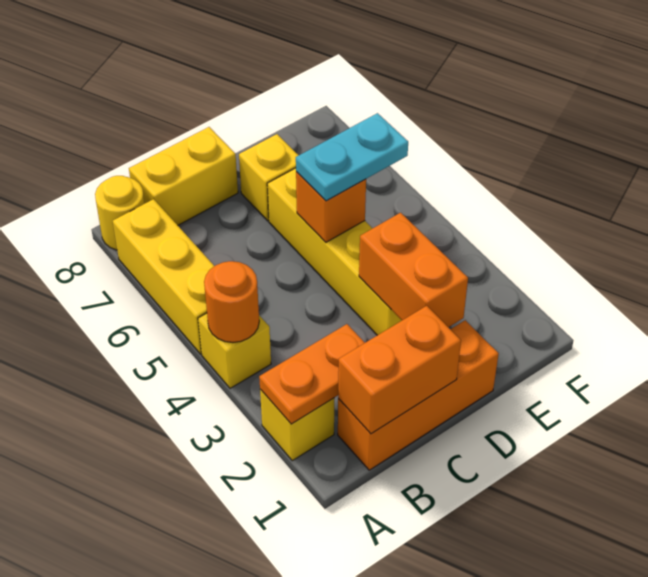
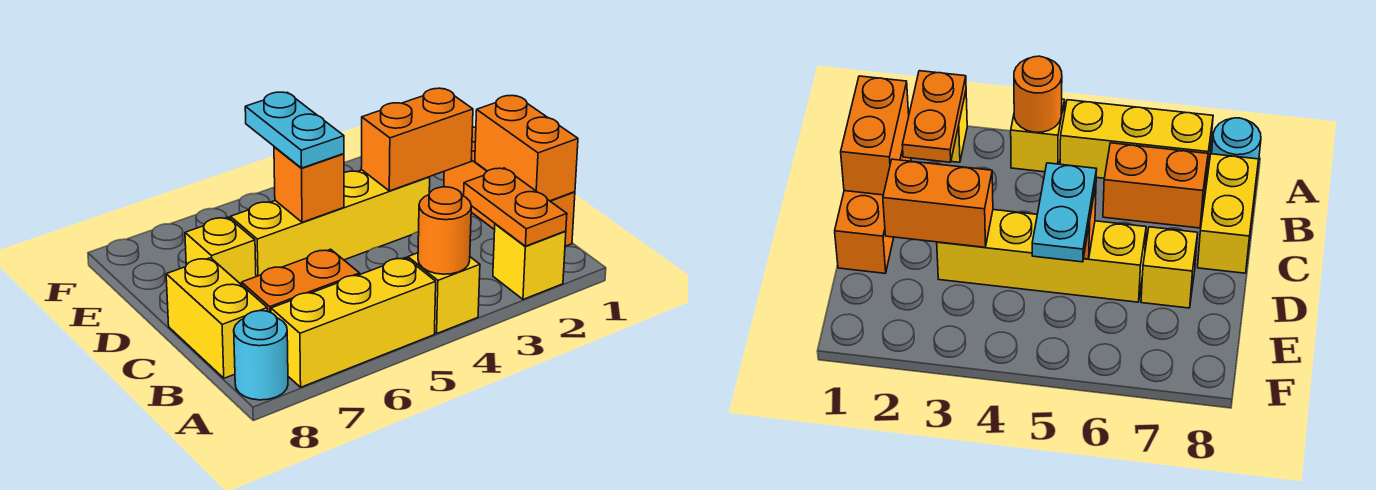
yellow round brick A8 level 1 -> cyan round brick A8 level 1
none -> orange brick B6:B7 level 1

